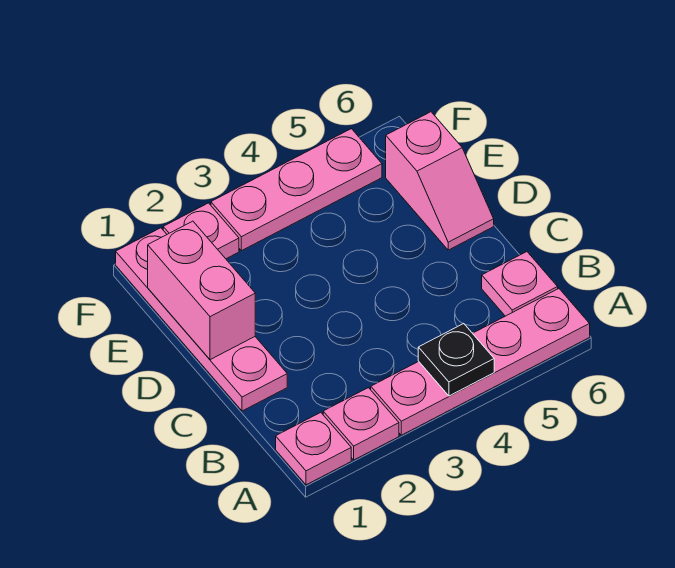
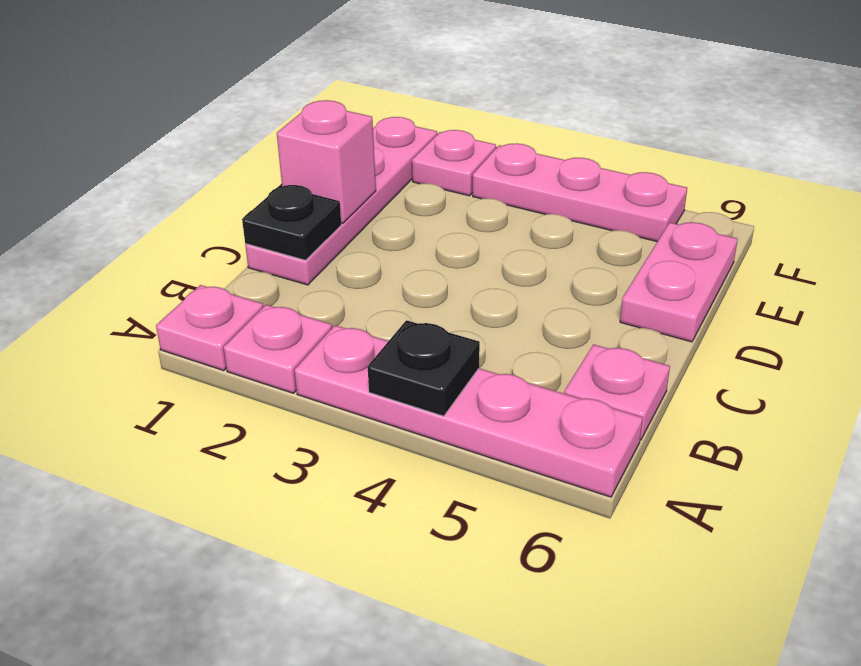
none -> black plate C1 level 2
pink brick D1:E1 level 2 -> pink brick D1 level 2
pink slope D6:E6 level 1 top E -> pink plate D6:E6 level 1

